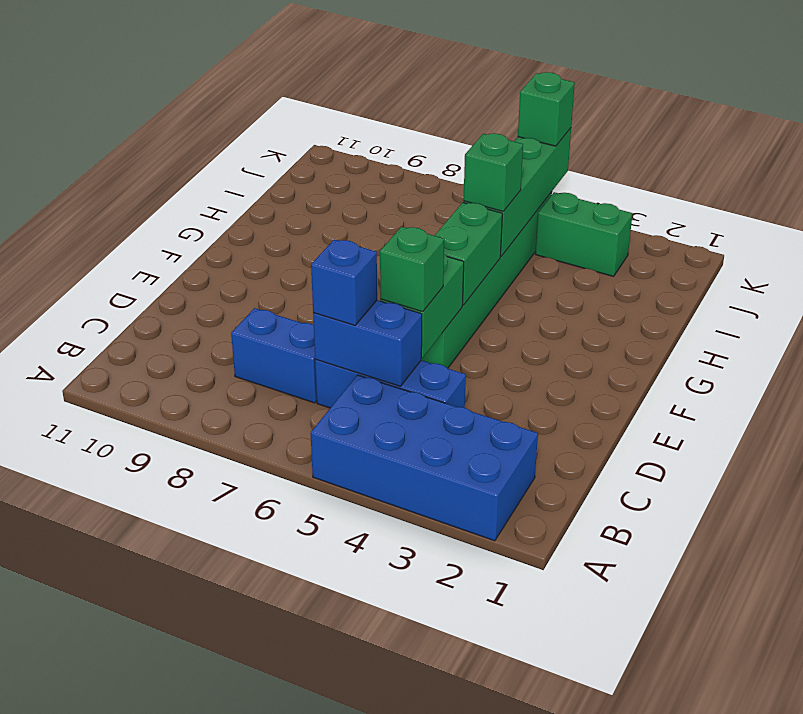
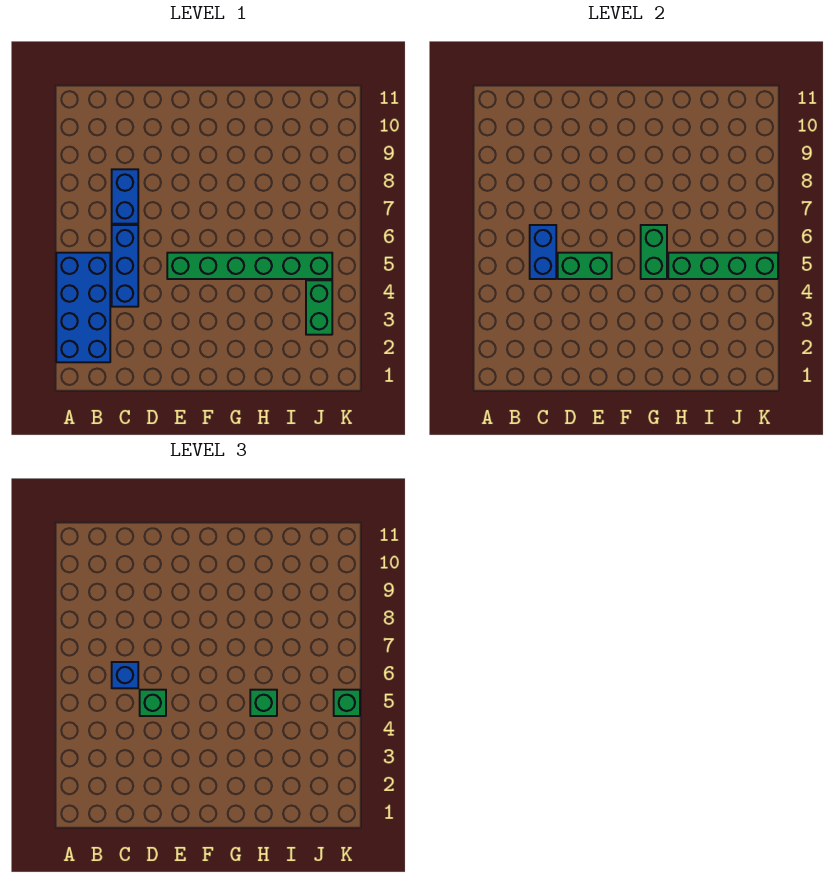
green brick F5:G5 level 2 -> green brick G5:G6 level 2

